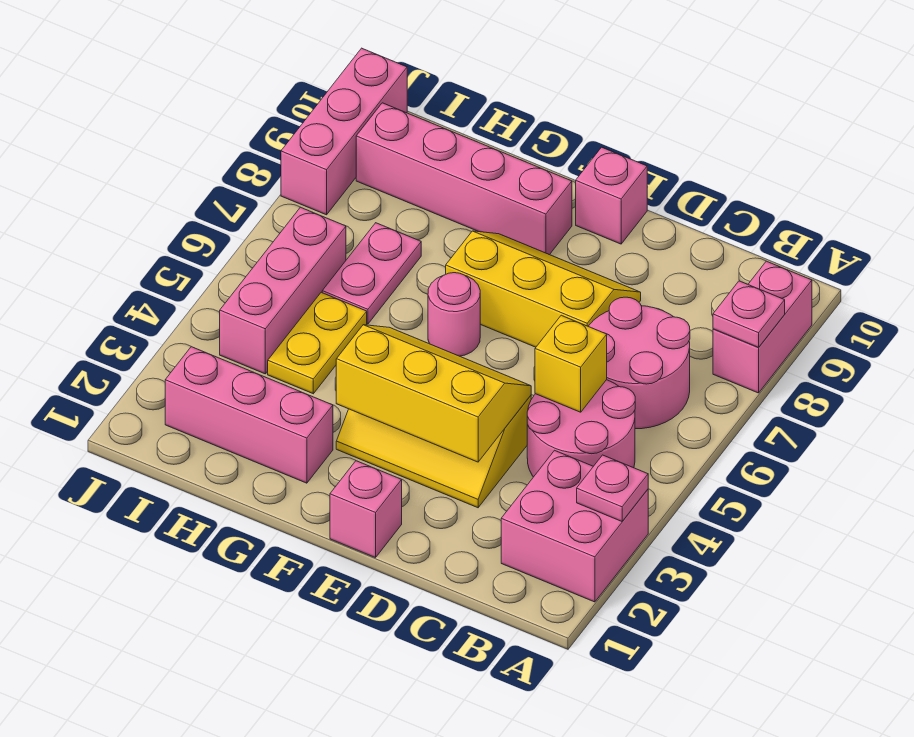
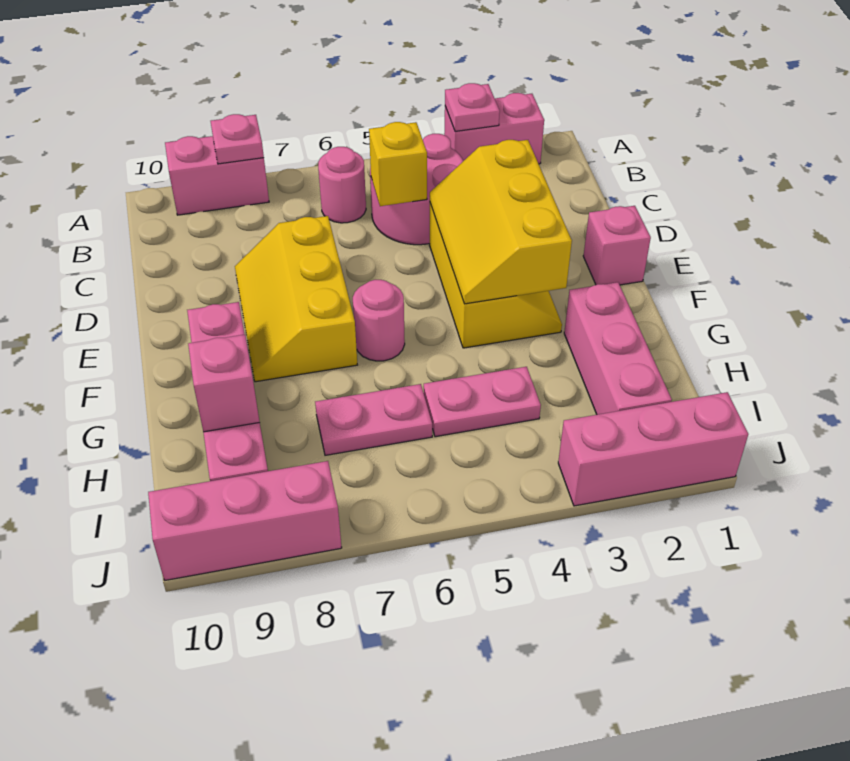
pink brick A2:B3 level 1 -> pink brick A2:A3 level 1
pink round brick B6:C7 level 1 -> pink round brick B6 level 1
pink brick E10 level 1 -> pink brick H9 level 2
yellow plate H4:H5 level 1 -> pink plate H4:H5 level 1
pink brick I4:I6 level 1 -> pink brick J1:J3 level 1

